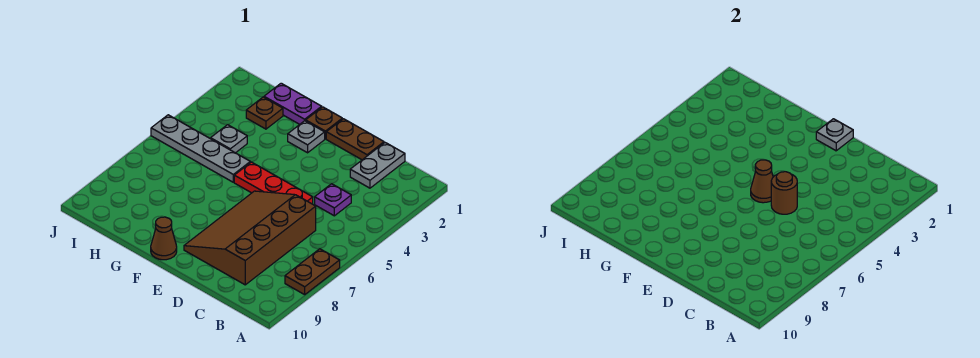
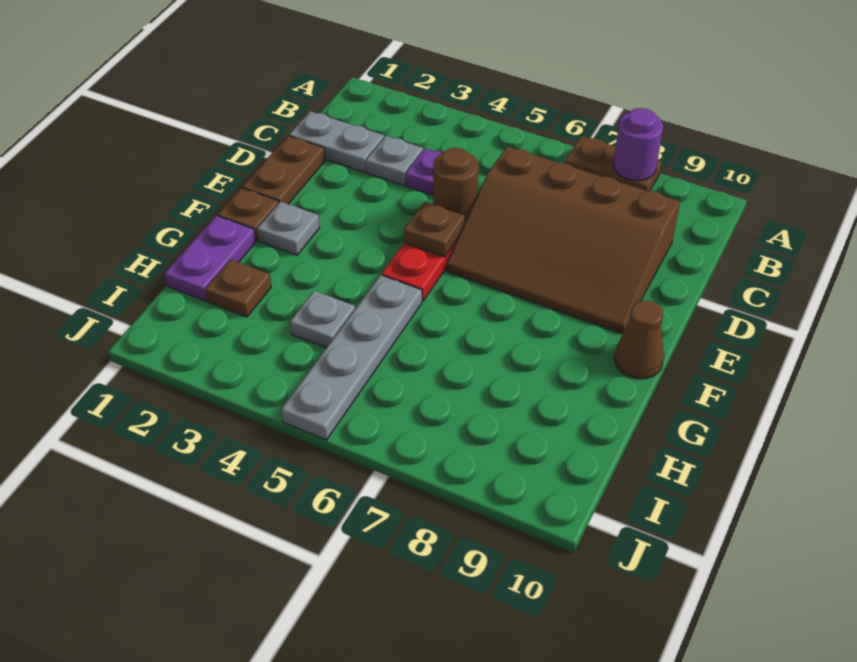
none -> purple round brick A8 level 2
grey plate E1 level 2 -> grey plate C3 level 1
brown cone E5 level 2 -> brown plate E5 level 2

